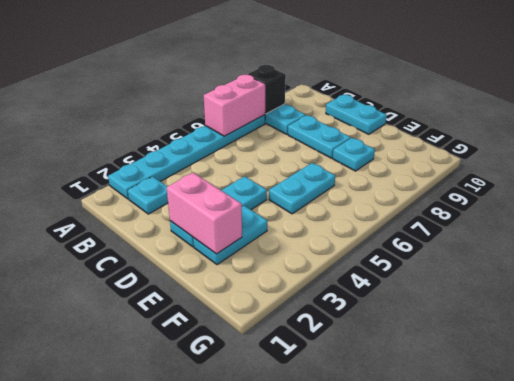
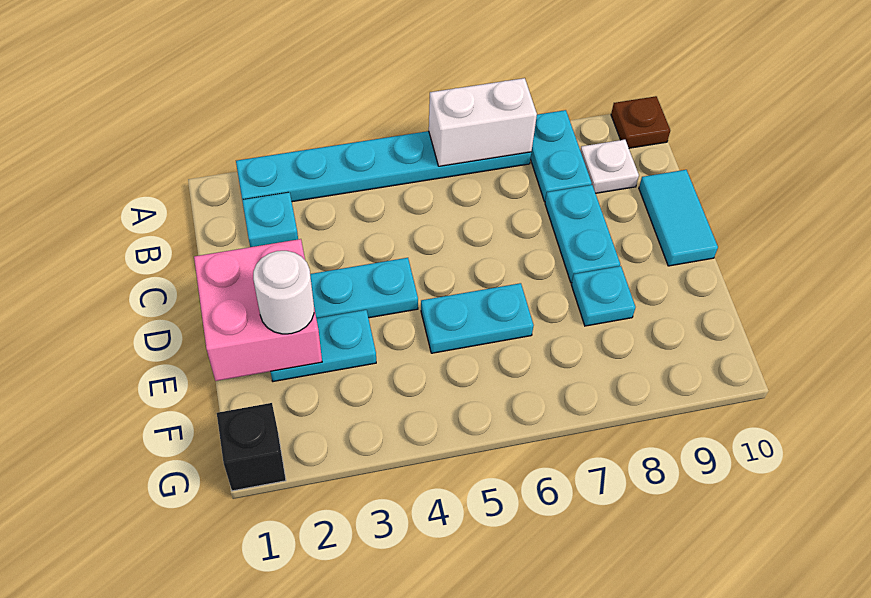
pink brick A6:A7 level 2 -> white brick A6:A7 level 2
black brick A8 level 2 -> black brick G1 level 1
none -> brown plate A10 level 1
none -> white plate B9 level 1
cyan plate C10:D10 level 1 -> cyan tile C10:D10 level 1
pink brick D2:E2 level 2 -> pink brick D1:E2 level 2
none -> white round brick E2 level 3

